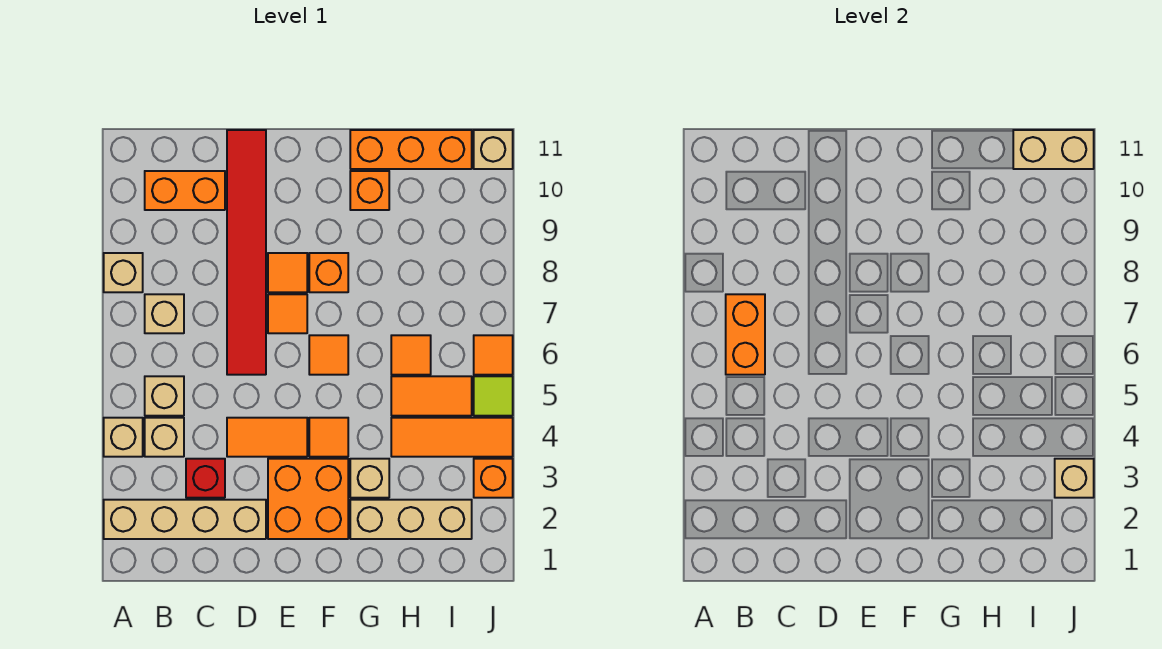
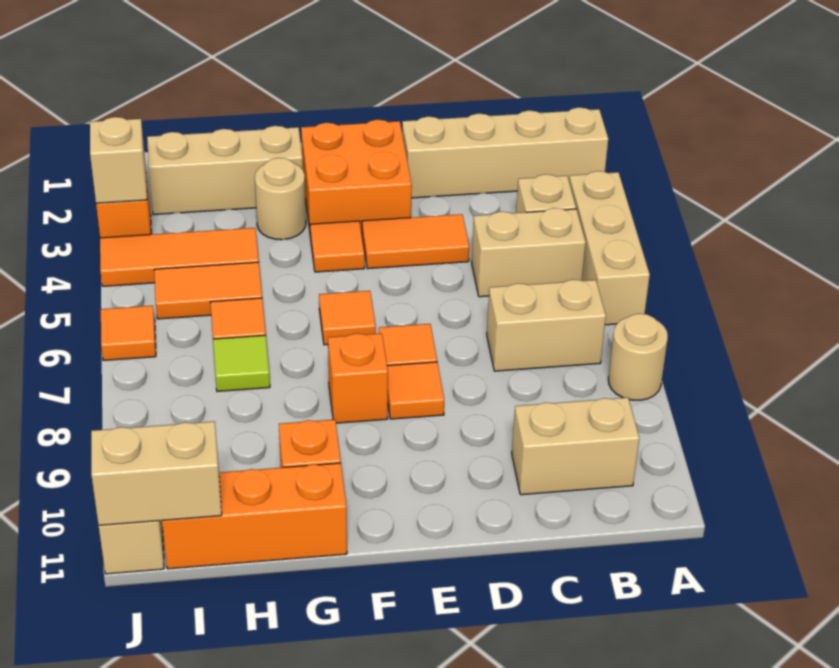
tan brick A4 level 1 -> tan brick A4:A6 level 1
tan brick A8 level 1 -> tan round brick A8 level 1
tan brick B5 level 1 -> tan brick B5:C5 level 1
orange brick B6:B7 level 2 -> none
tan brick B7 level 1 -> tan brick B7:C7 level 1
orange brick B10:C10 level 1 -> tan brick B10:C10 level 1
red brick C3 level 1 -> none
red tile D6:D11 level 1 -> none
tan brick G3 level 1 -> tan round brick G3 level 1
lime tile J5 level 1 -> lime tile H7 level 1

